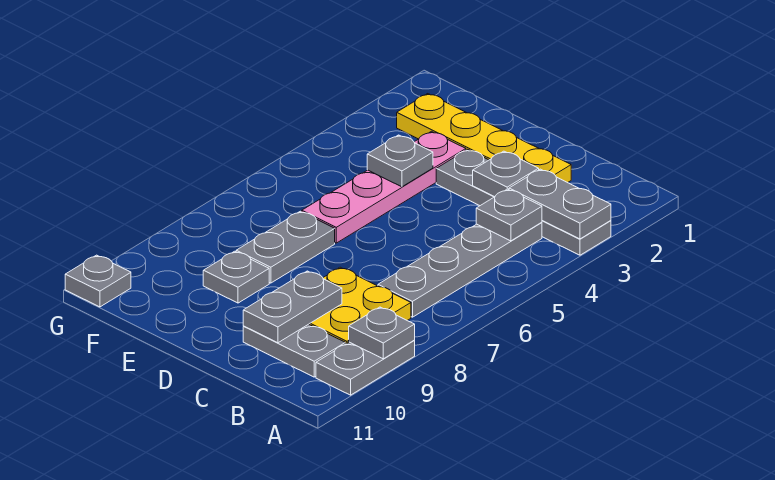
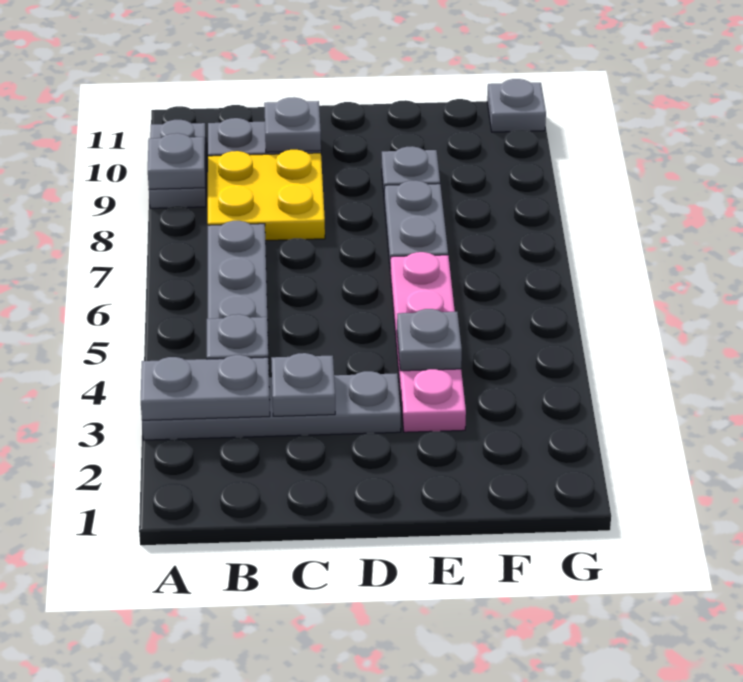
yellow plate C2:F2 level 1 -> none
grey plate C9:C10 level 2 -> grey plate C10 level 2

